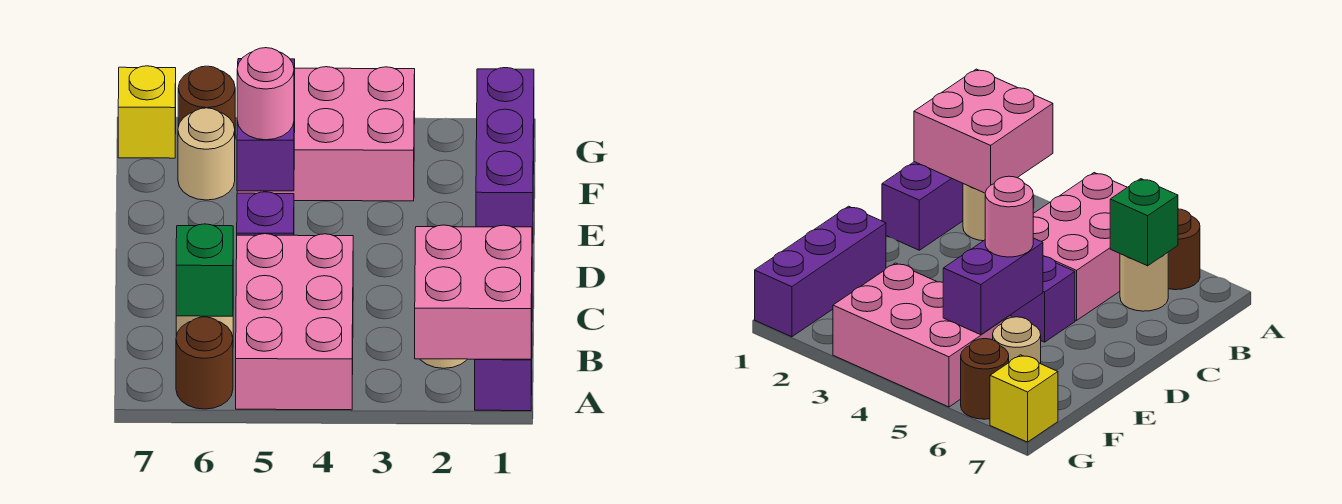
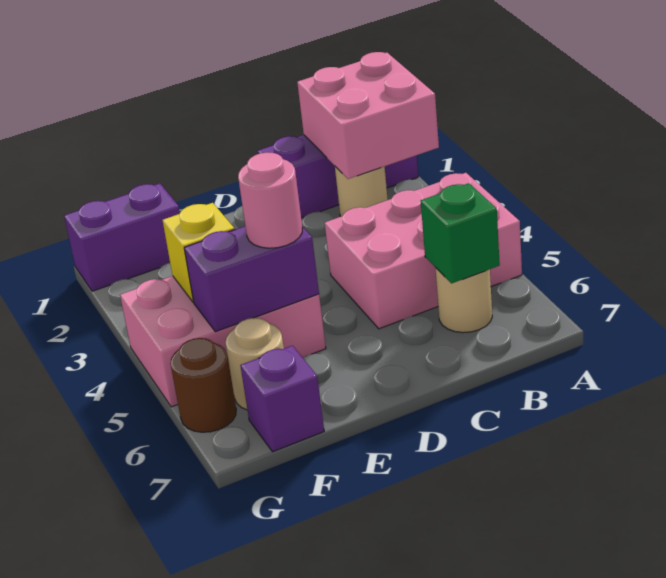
brown round brick A6 level 1 -> none
purple brick D5 level 1 -> purple brick F7 level 1
purple brick E1:G1 level 1 -> purple brick F1:G1 level 1
pink brick F3:G5 level 1 -> pink brick E4:G5 level 1
yellow brick G7 level 1 -> yellow brick F4 level 2

